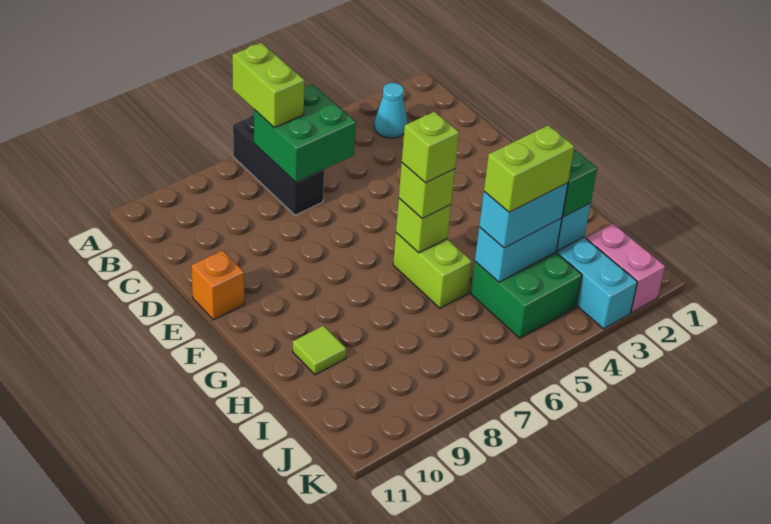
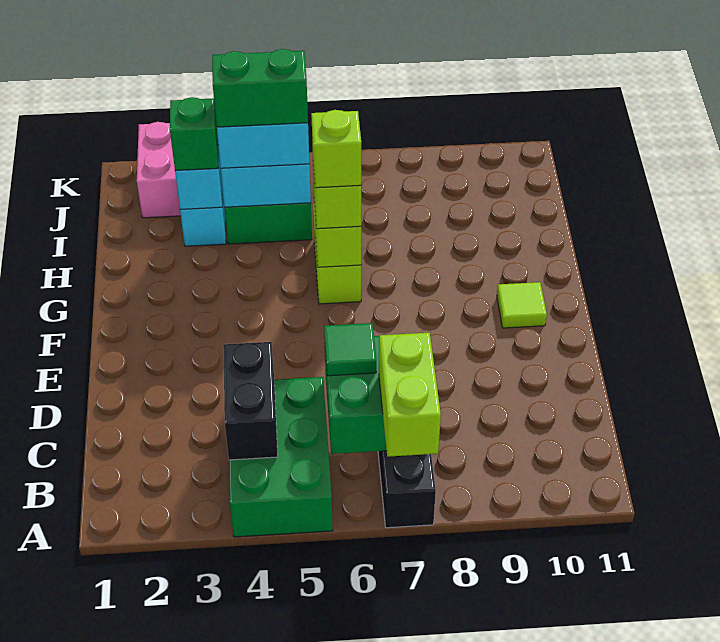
none -> green brick A4:C5 level 1
cyan cone B3 level 1 -> none
none -> black brick B4:C4 level 2
none -> green tile C6 level 3
orange brick E11 level 1 -> none
lime tile H10 level 1 -> lime tile F10 level 1
lime brick I4:I5 level 4 -> green brick I4:I5 level 4

